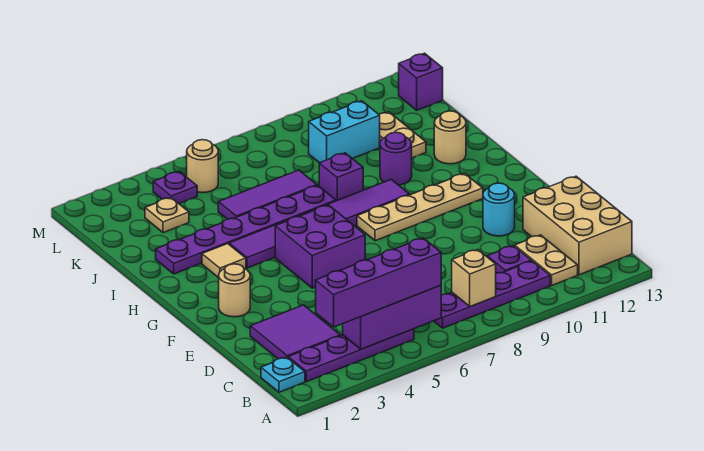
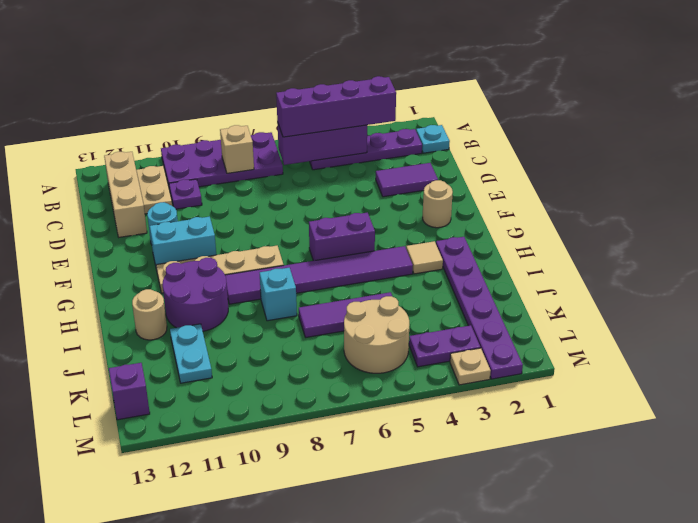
purple plate B7:B10 level 1 -> purple plate A7:B10 level 1
tan brick B12:D13 level 1 -> tan brick B12:D12 level 1
purple tile C2:D3 level 1 -> purple tile D2:D3 level 1
purple brick F5:G6 level 1 -> purple brick G5:G6 level 1
purple plate I2:I7 level 1 -> purple plate H2:M2 level 1
purple brick I8 level 1 -> cyan brick I8 level 1
purple round brick I10 level 1 -> purple round brick H10:I11 level 1
tan plate J11:K11 level 1 -> cyan plate J11:K11 level 1
tan plate K3 level 1 -> tan plate M3 level 1
cyan brick K9:K10 level 1 -> cyan brick F10:F11 level 1
purple plate L4 level 1 -> purple plate L3:L4 level 1
tan round brick L5 level 1 -> tan round brick K5:L6 level 1

